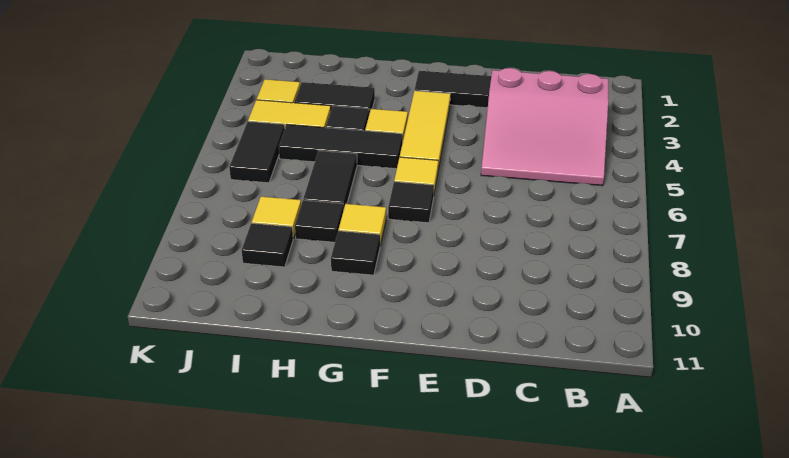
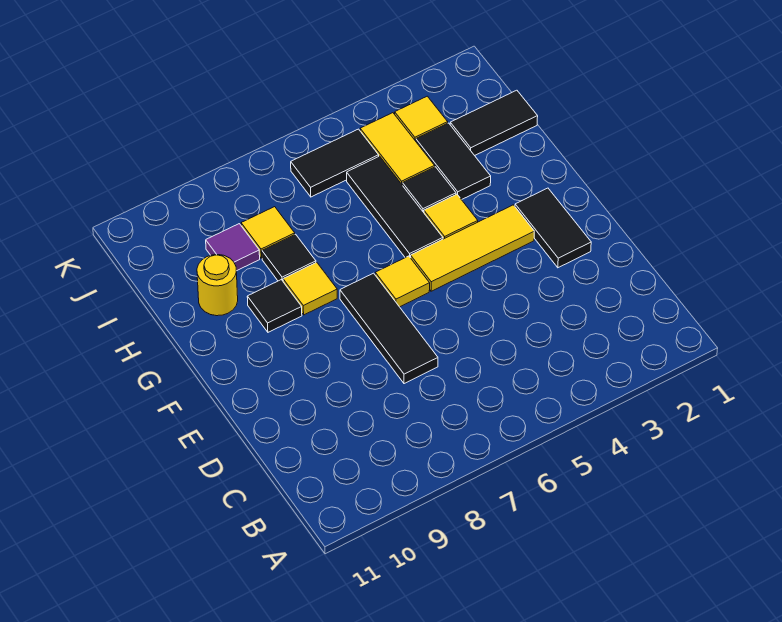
pink slope B3:D5 level 1 top 3 -> none
black tile F7 level 1 -> black tile D7:F7 level 1
black tile H6:H7 level 1 -> black tile I1:I2 level 1
none -> yellow round brick H10 level 1
black tile I9 level 1 -> purple tile I9 level 1

